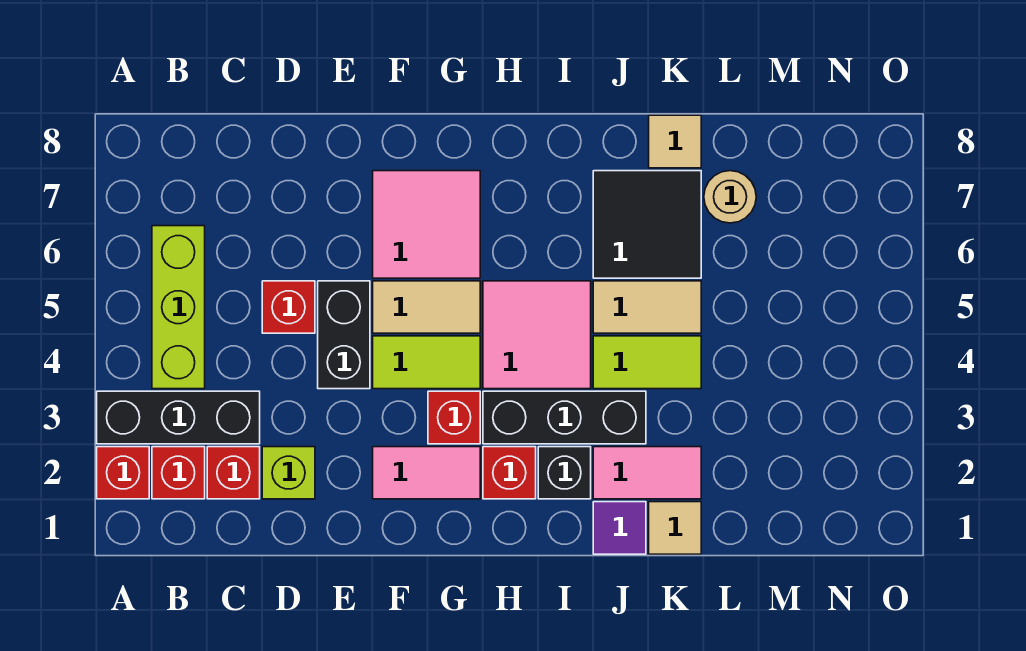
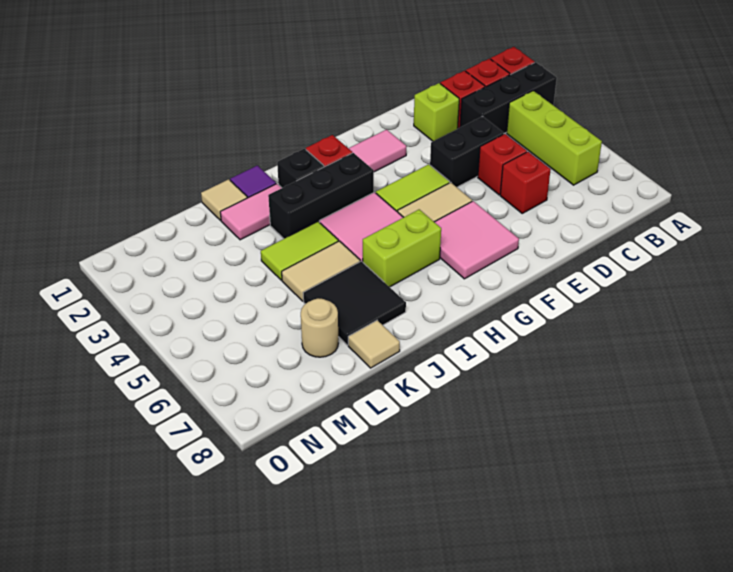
black brick E4:E5 level 1 -> black brick D4:E4 level 1
red brick G3 level 1 -> red brick D6 level 1
none -> lime brick H6:I6 level 1

